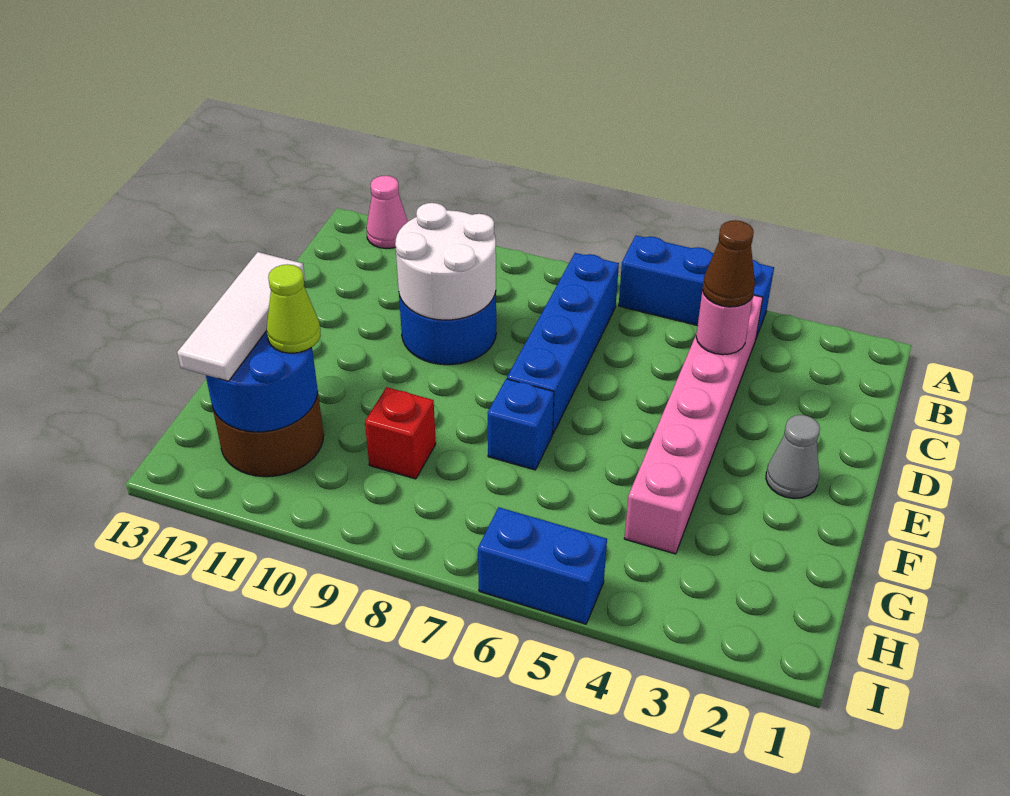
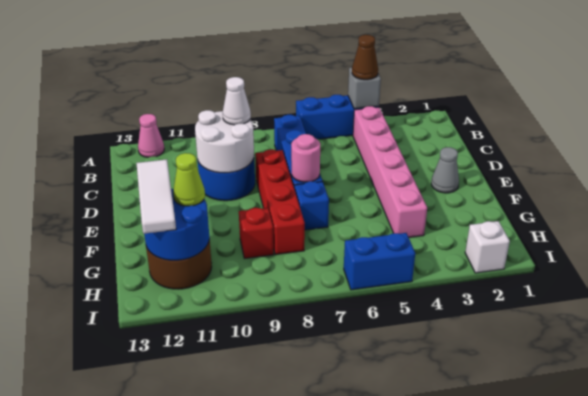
none -> grey brick A4 level 2
pink round brick C4 level 2 -> pink round brick E7 level 2
brown cone C4 level 3 -> brown cone A4 level 3
none -> white cone C9 level 3
none -> red brick D8:G8 level 1
none -> white brick I2 level 1

